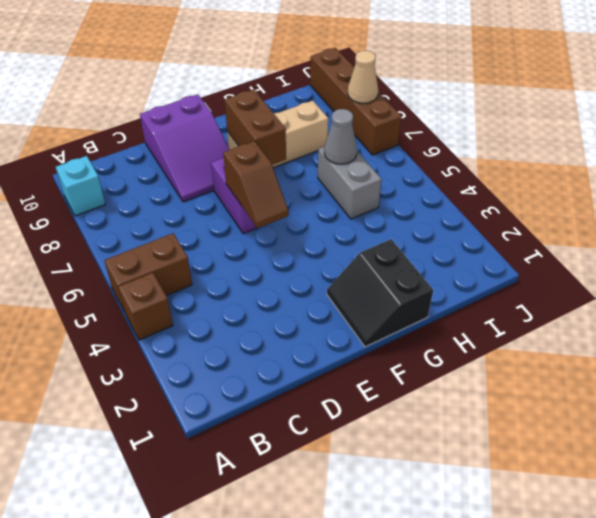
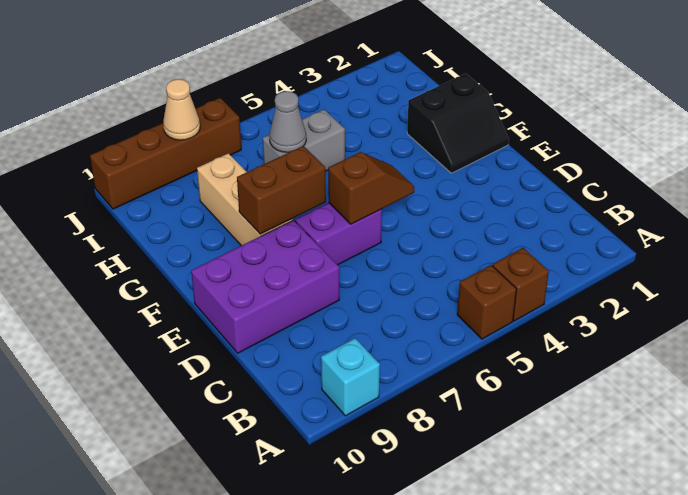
brown brick A5:B5 level 1 -> brown brick A5 level 1
purple slope D8:E10 level 1 top 10 -> purple brick D8:E10 level 1

